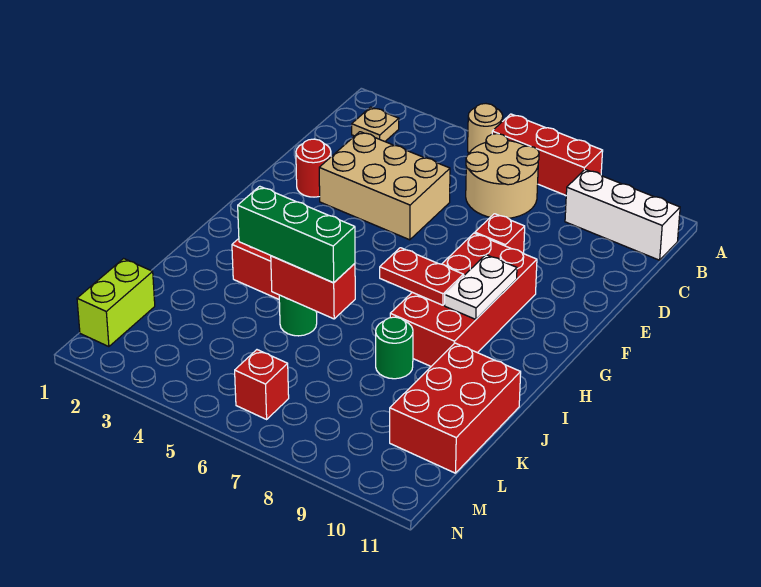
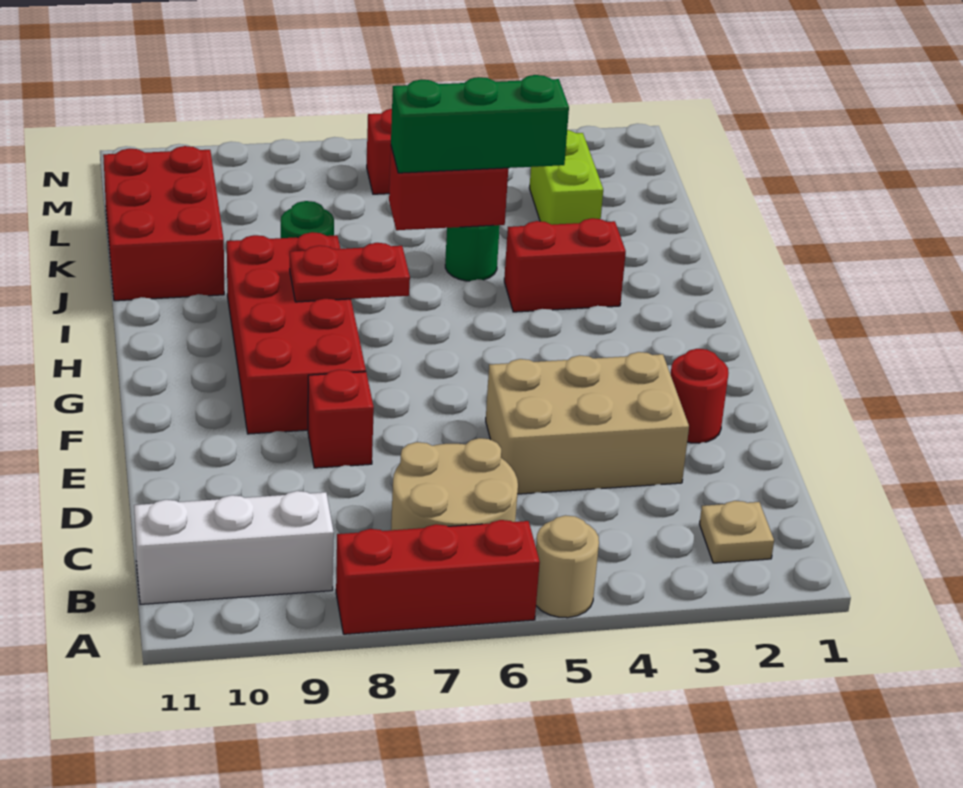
white plate G9:H9 level 2 -> none
lime brick L1:M1 level 1 -> lime brick K3:L3 level 1

